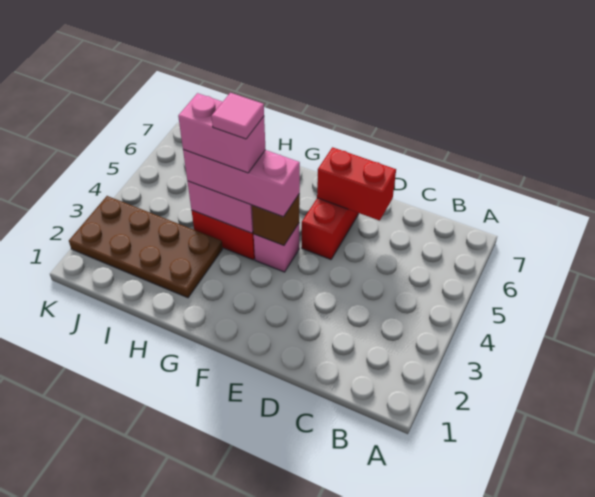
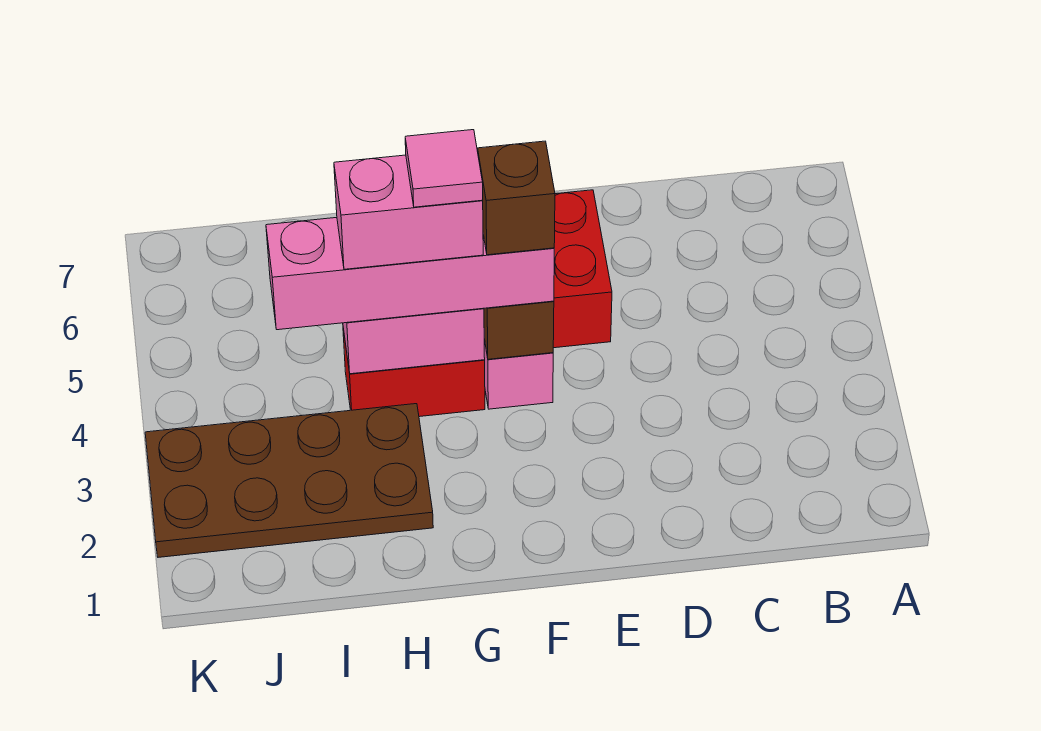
red brick D6:E6 level 2 -> none
pink brick F4:H4 level 3 -> pink brick F4:I4 level 3
none -> brown brick F4 level 4

